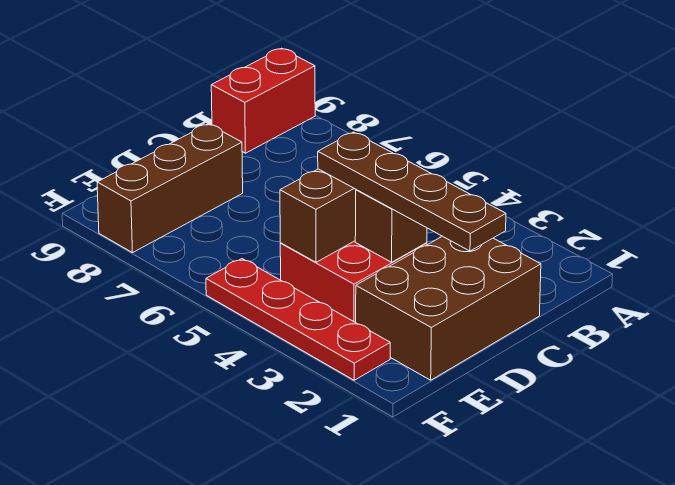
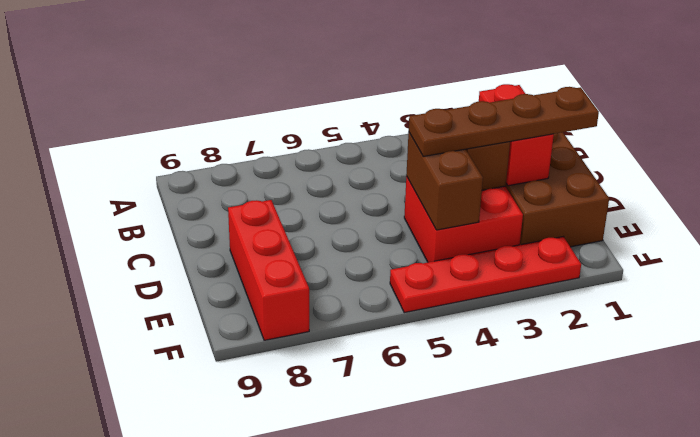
red brick A9:B9 level 1 -> red brick C2:D2 level 2
brown brick D8:F8 level 1 -> red brick D8:F8 level 1

